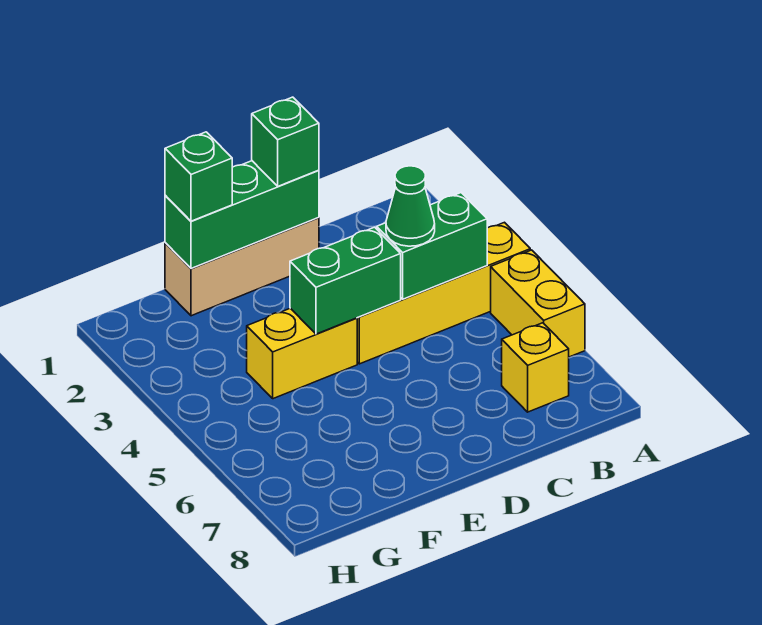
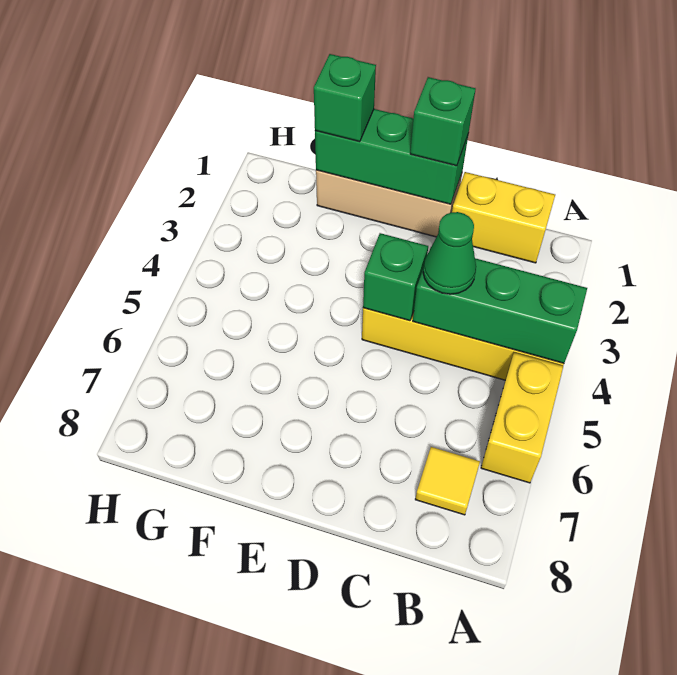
green brick B4:C4 level 2 -> green brick A4:C4 level 2
yellow brick B7 level 1 -> yellow tile B7 level 1
green brick D4:E4 level 2 -> green brick D4 level 2
yellow brick E4:F4 level 1 -> yellow brick B1:C1 level 1

